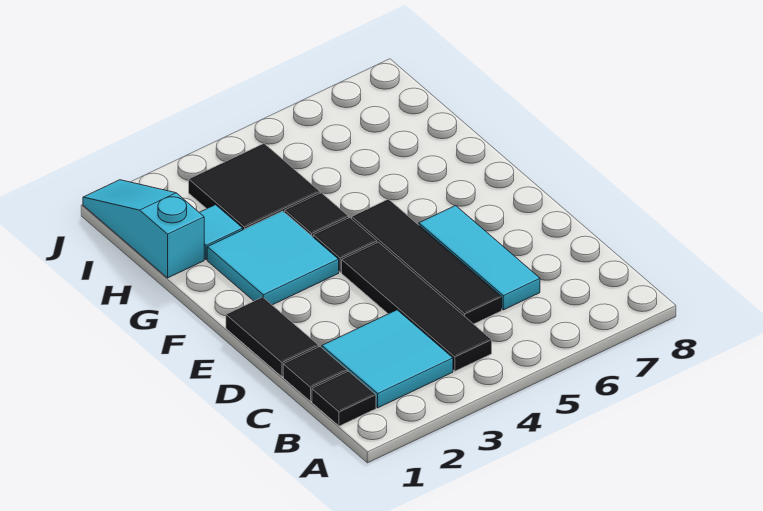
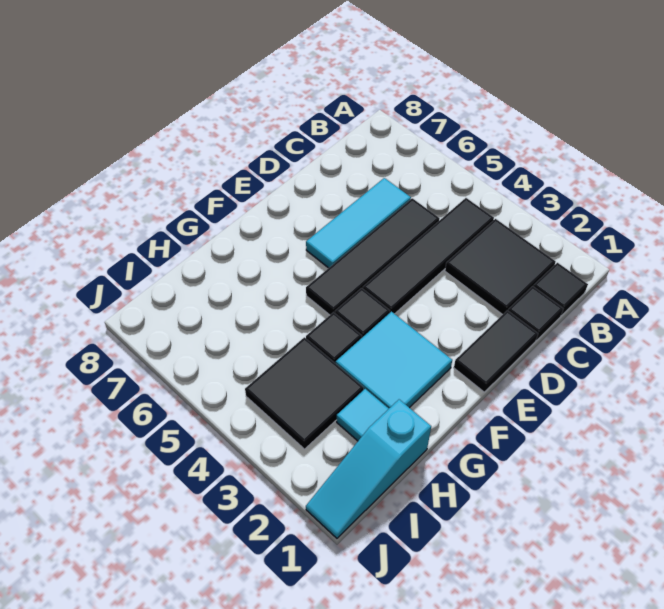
cyan tile B2:C3 level 1 -> black tile B2:C3 level 1

